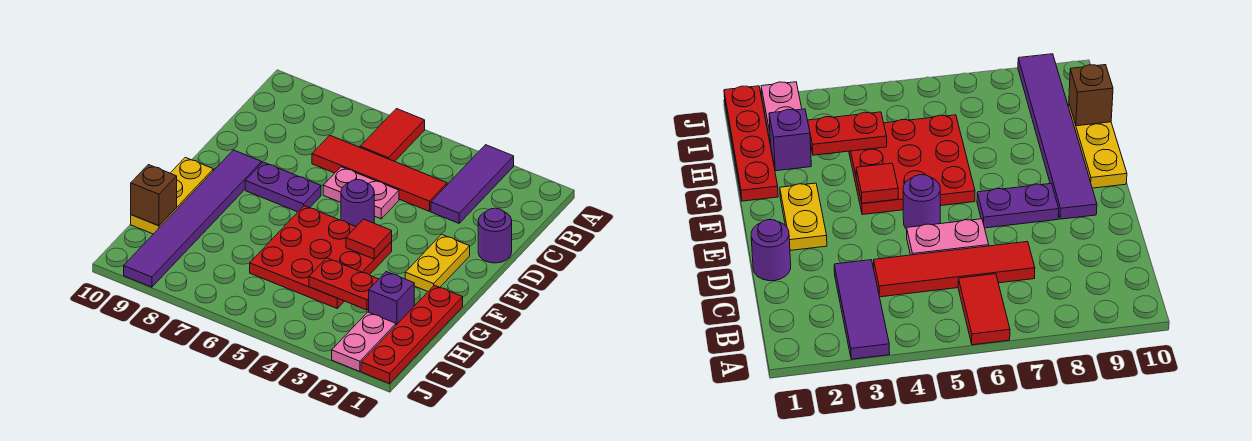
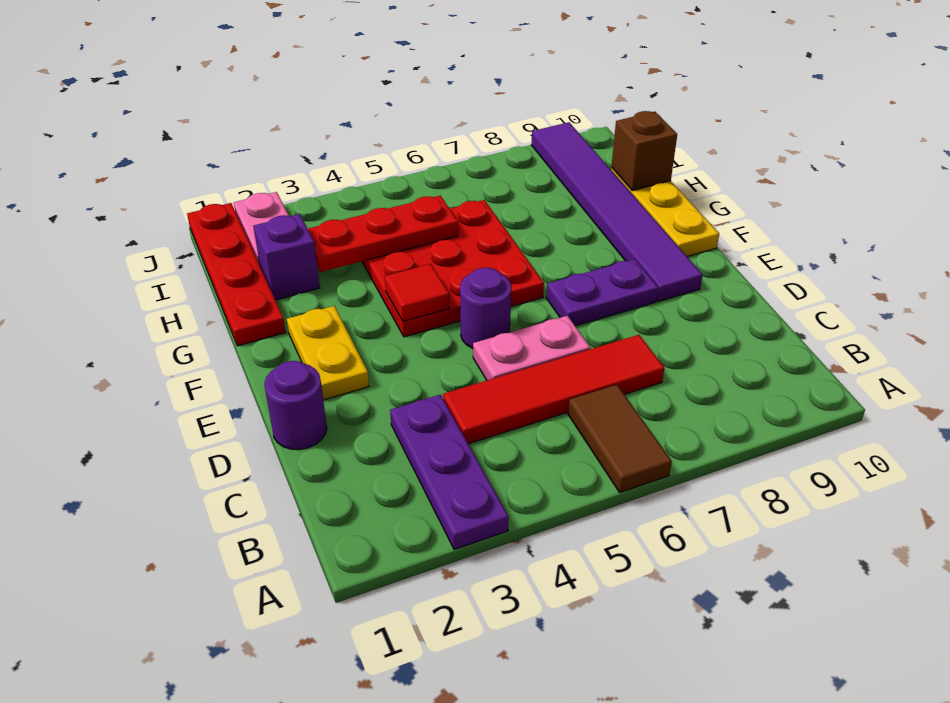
purple tile A3:C3 level 1 -> purple plate A3:C3 level 1
red tile A6:B6 level 1 -> brown tile A6:B6 level 1
red plate H3:H4 level 2 -> red plate H3:H5 level 2

